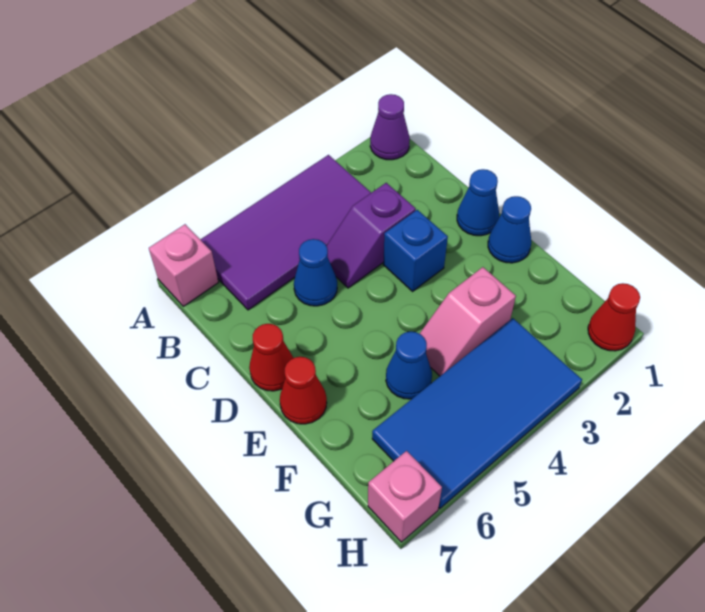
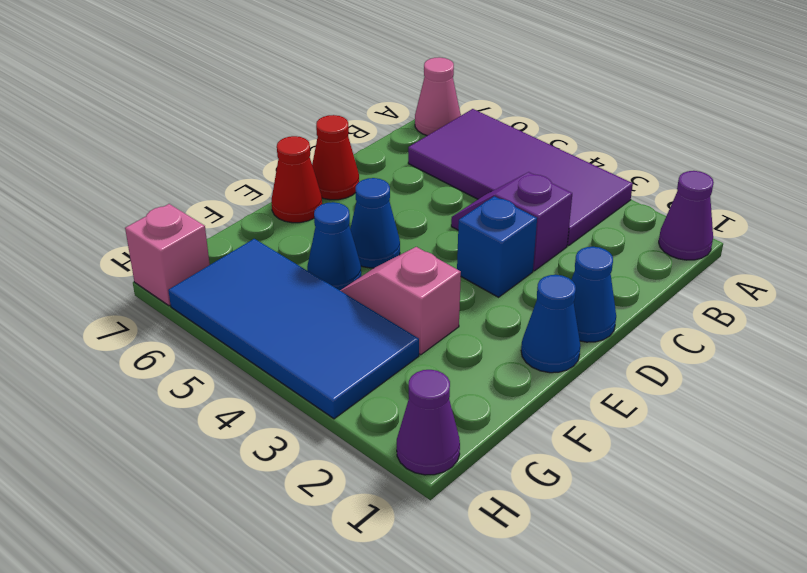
pink brick A7 level 1 -> pink cone A7 level 1
blue cone C5 level 1 -> blue cone E5 level 1
red cone H1 level 1 -> purple cone H1 level 1

